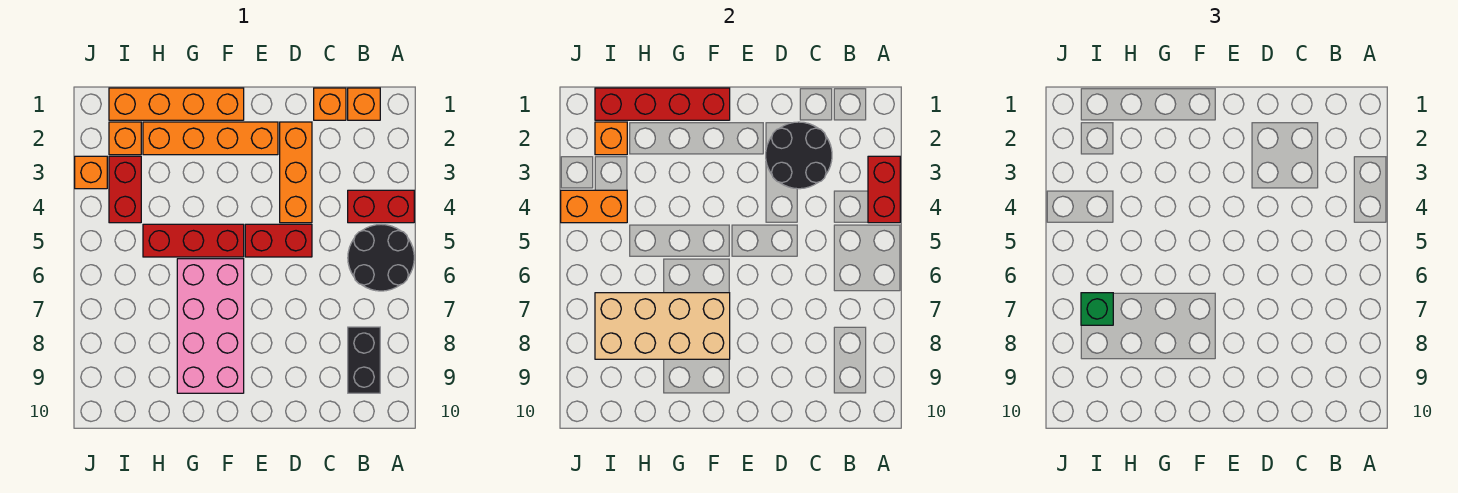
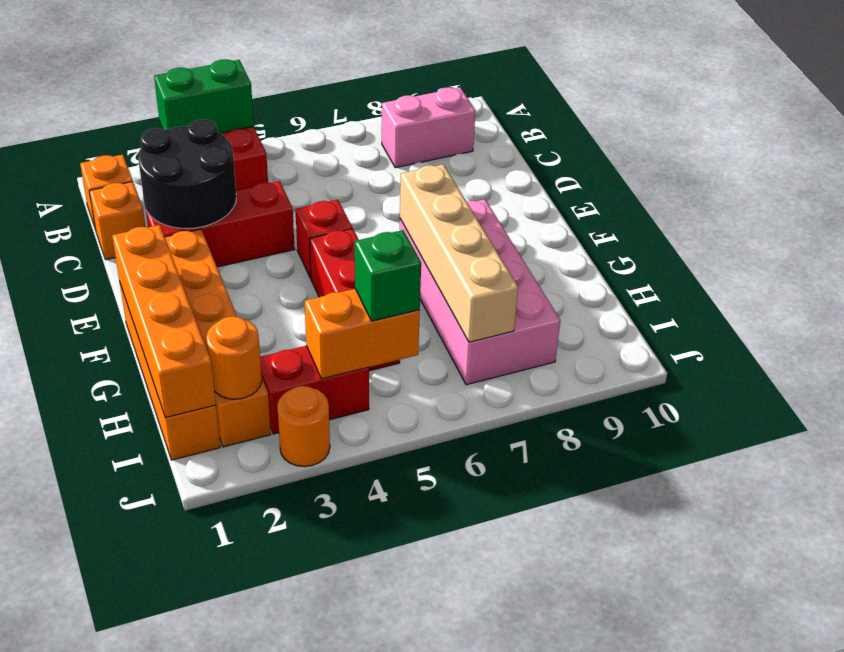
red brick A3:A4 level 2 -> green brick A3:A4 level 2
black round brick A5:B6 level 1 -> none
black brick B8:B9 level 1 -> pink brick B8:B9 level 1
orange brick D2:D4 level 1 -> red brick D2:D4 level 1
red brick D5:E5 level 1 -> red brick E5 level 1
red brick F1:I1 level 2 -> orange brick F1:I1 level 2
pink brick F6:G9 level 1 -> pink brick F7:I8 level 1
tan brick F7:I8 level 2 -> tan brick F7:I7 level 2
orange brick I2 level 2 -> orange round brick I2 level 2
orange brick I4:J4 level 2 -> orange brick I4:I5 level 2
green brick I7 level 3 -> green brick I5 level 3
orange brick J3 level 1 -> orange round brick J3 level 1

